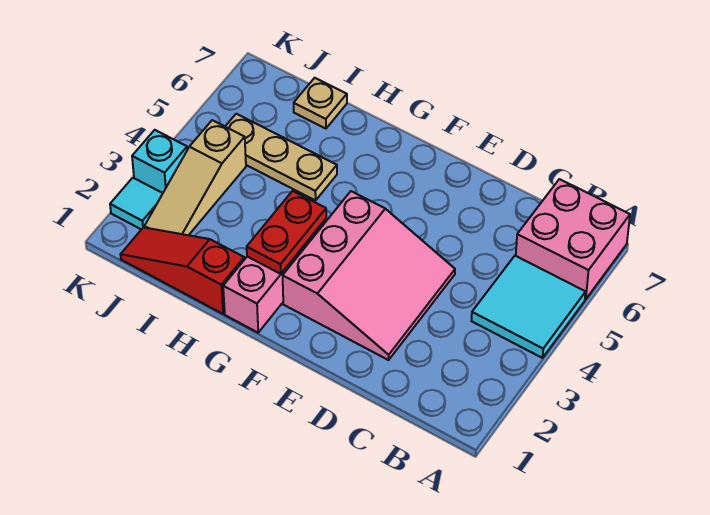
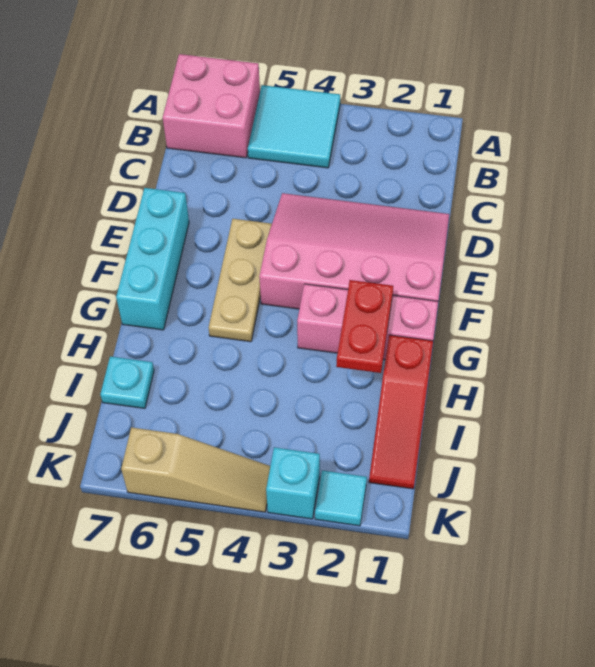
pink slope D2:F4 level 1 top F -> pink slope D1:F4 level 1 top F
none -> cyan brick E7:G7 level 1
red plate G2:G3 level 2 -> red plate G2:H2 level 2
tan plate H5:J5 level 1 -> tan plate E5:G5 level 1
tan plate I7 level 1 -> cyan plate I7 level 1
tan slope J2:J4 level 1 top 4 -> tan slope K4:K6 level 1 top 6

